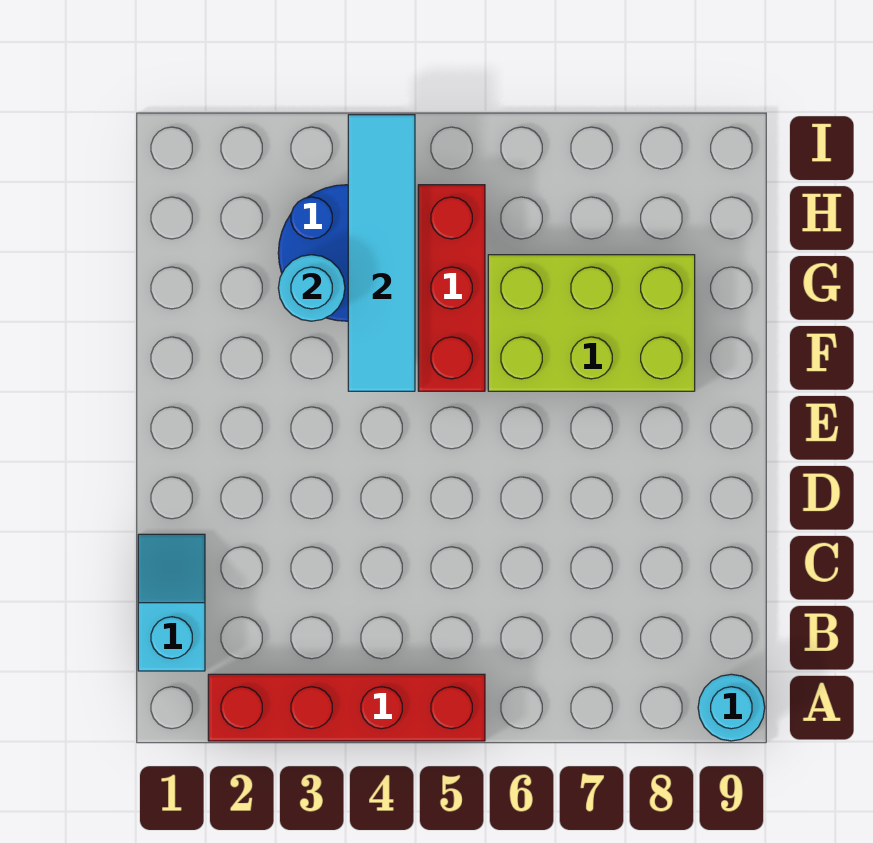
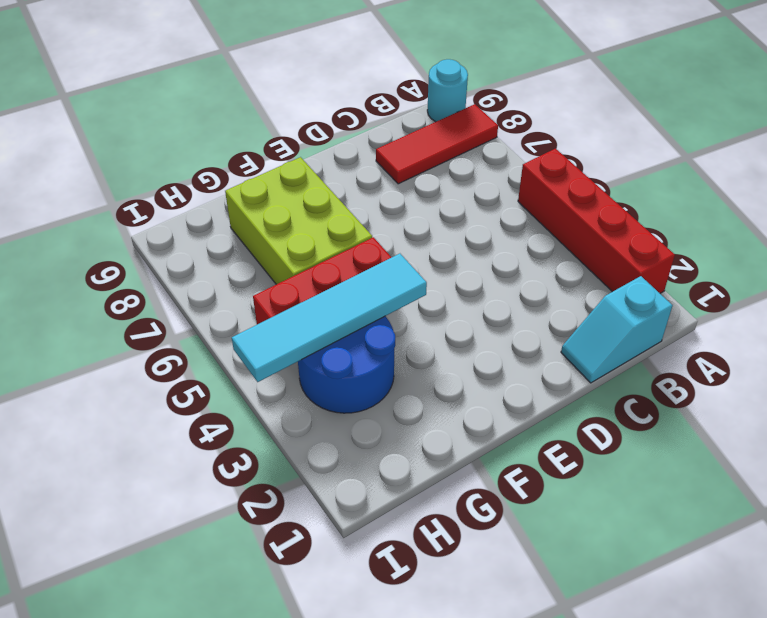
none -> red tile A8:C8 level 1
cyan round brick G3 level 2 -> none

